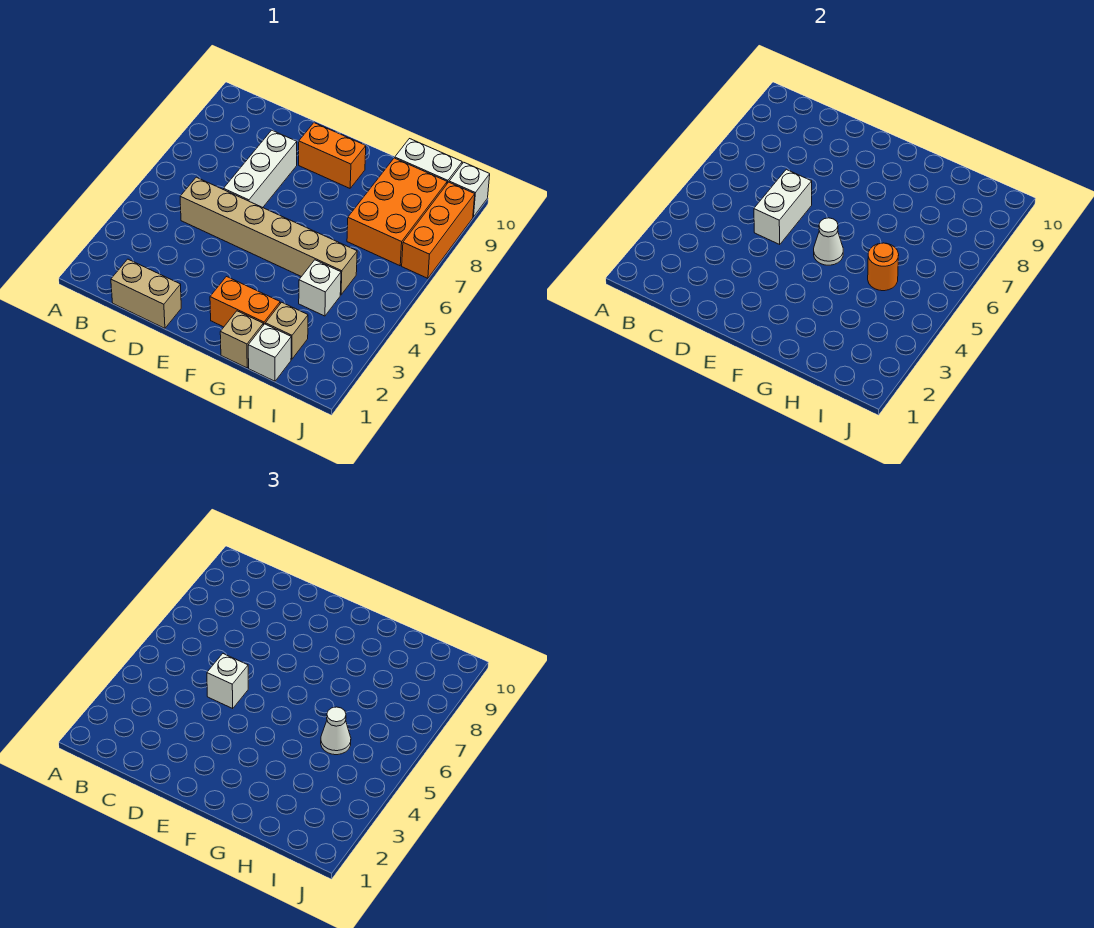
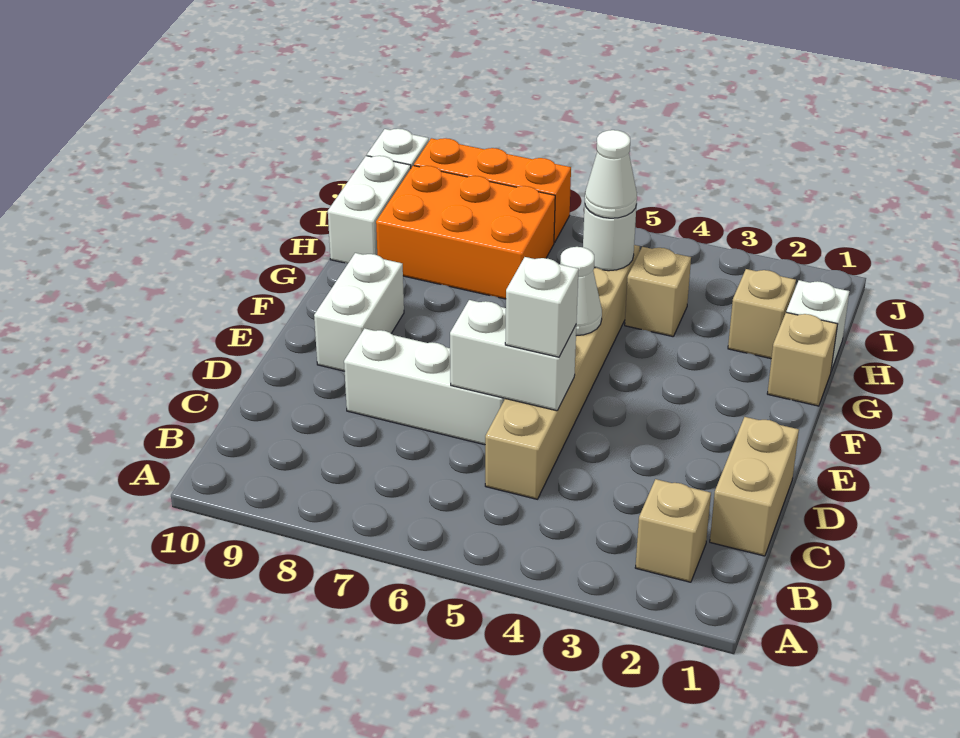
none -> tan brick B2 level 1
orange brick E9:F9 level 1 -> white brick E9:F9 level 1
orange brick F2:G2 level 1 -> none
white brick H4 level 1 -> tan brick H4 level 1
orange round brick H5 level 2 -> white round brick H5 level 2

